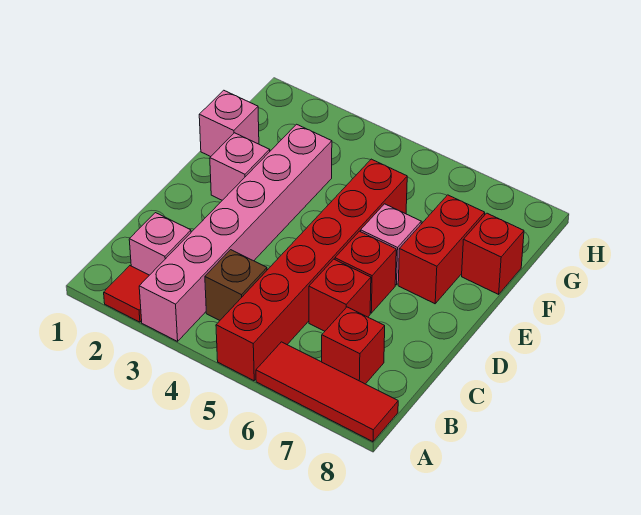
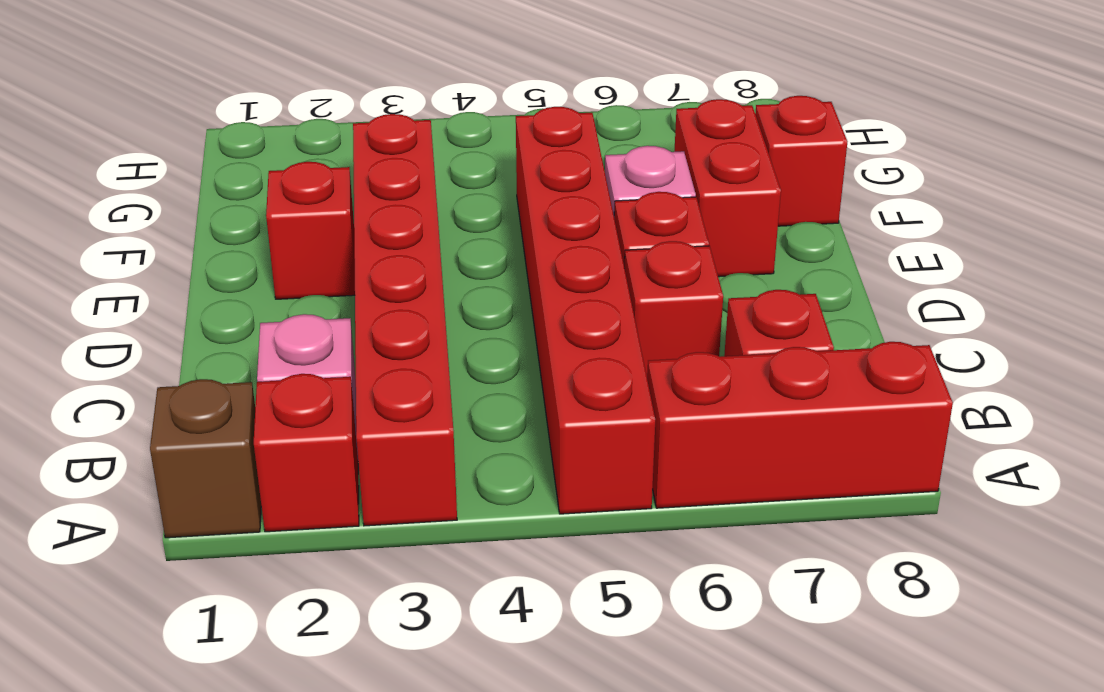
red tile A2 level 1 -> red brick A2 level 1
pink brick A3:F3 level 1 -> red brick A3:F3 level 1
red tile A6:A8 level 1 -> red brick A6:A8 level 1
brown brick B4 level 1 -> brown brick A1 level 1
pink brick E2 level 1 -> red brick E2 level 1
pink brick F1 level 1 -> none

